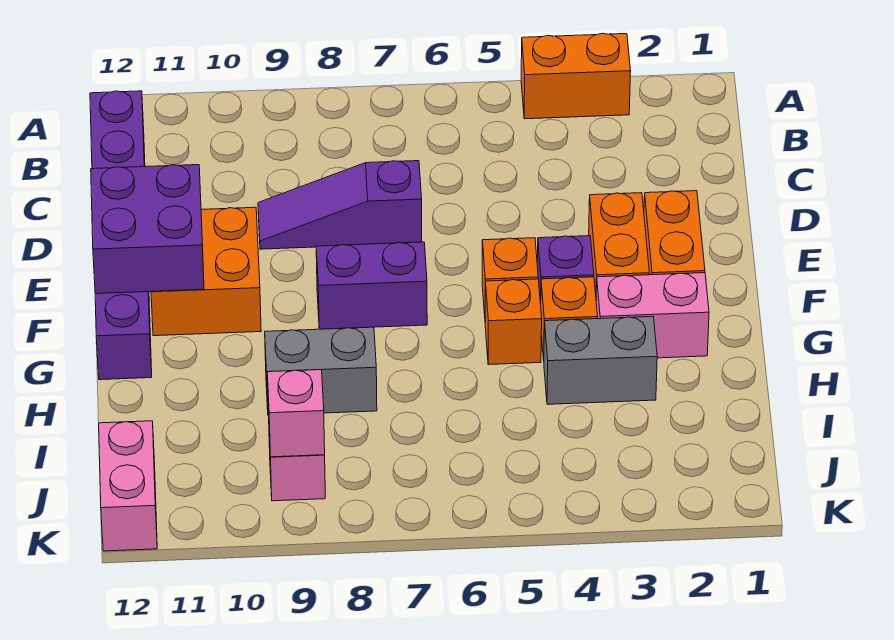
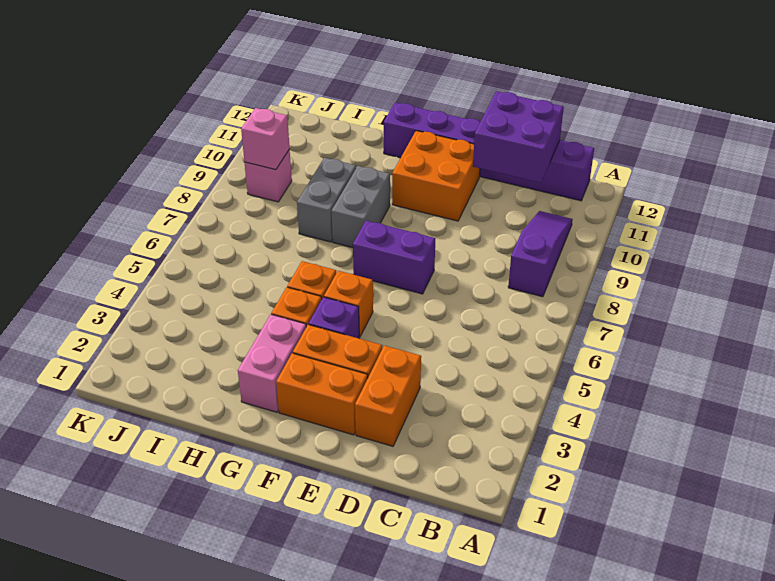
orange brick A3:A4 level 1 -> orange brick D2:D3 level 1
purple slope D7:D9 level 1 top 7 -> purple slope B8:B10 level 1 top 8
purple brick E11:F12 level 2 -> purple brick C11:D12 level 2
purple brick F7:F8 level 1 -> purple brick E7:F7 level 1
grey brick H3:H4 level 1 -> grey brick G8:G9 level 1
pink brick J12:K12 level 1 -> none

